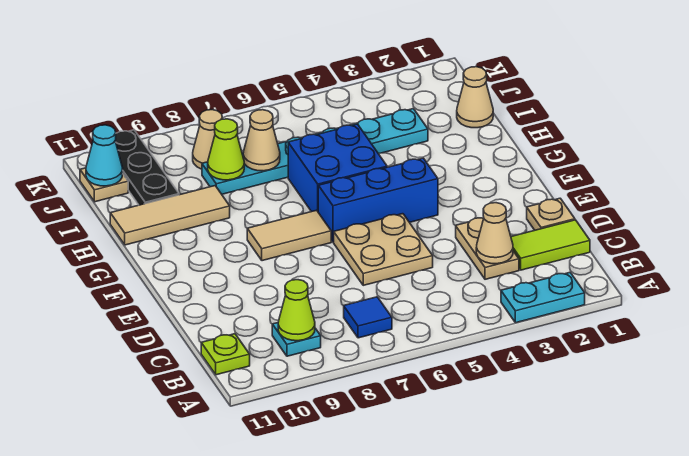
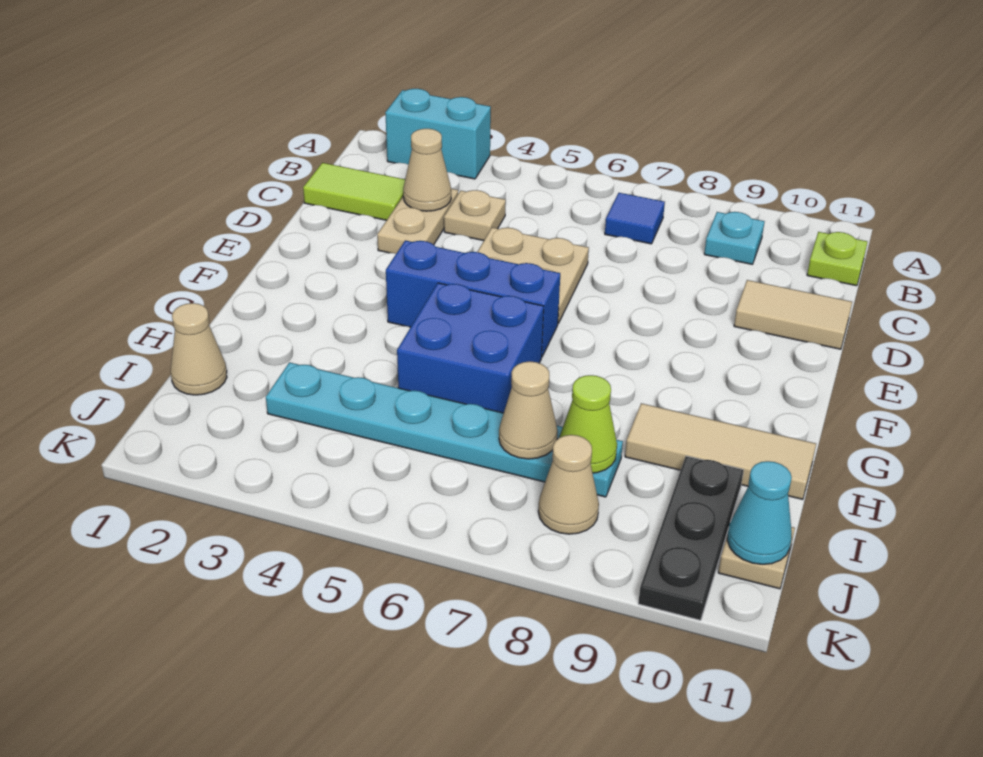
cyan plate A2:A3 level 1 -> cyan brick A2:A3 level 1
lime cone B9 level 2 -> none
tan plate D1 level 1 -> tan plate C4 level 1
tan tile F7:F8 level 1 -> tan tile D10:D11 level 1

